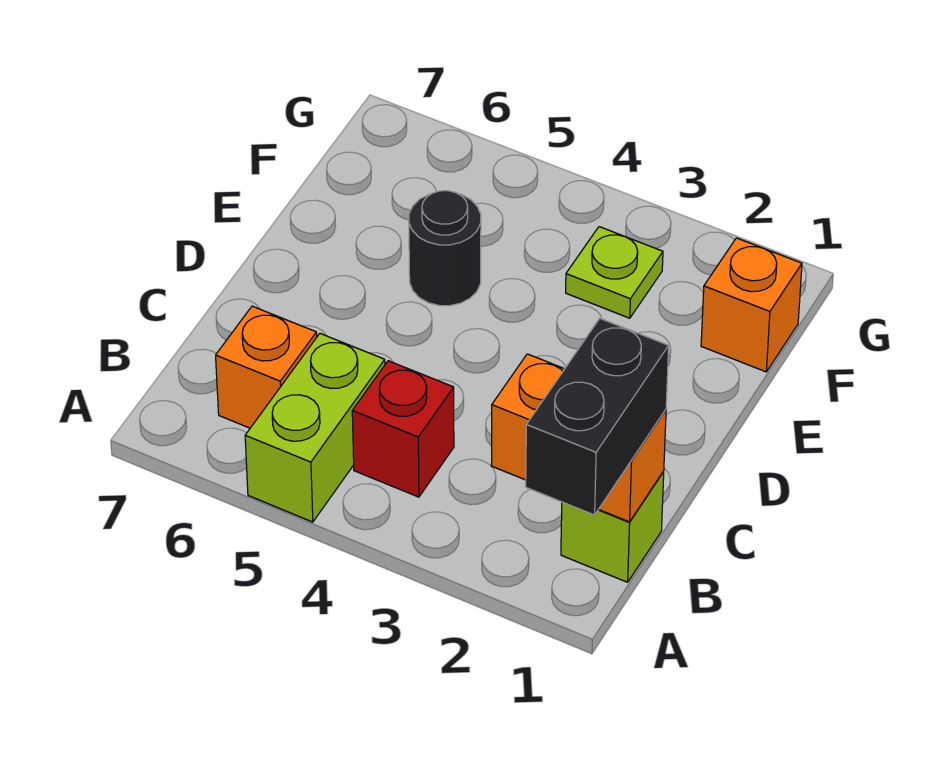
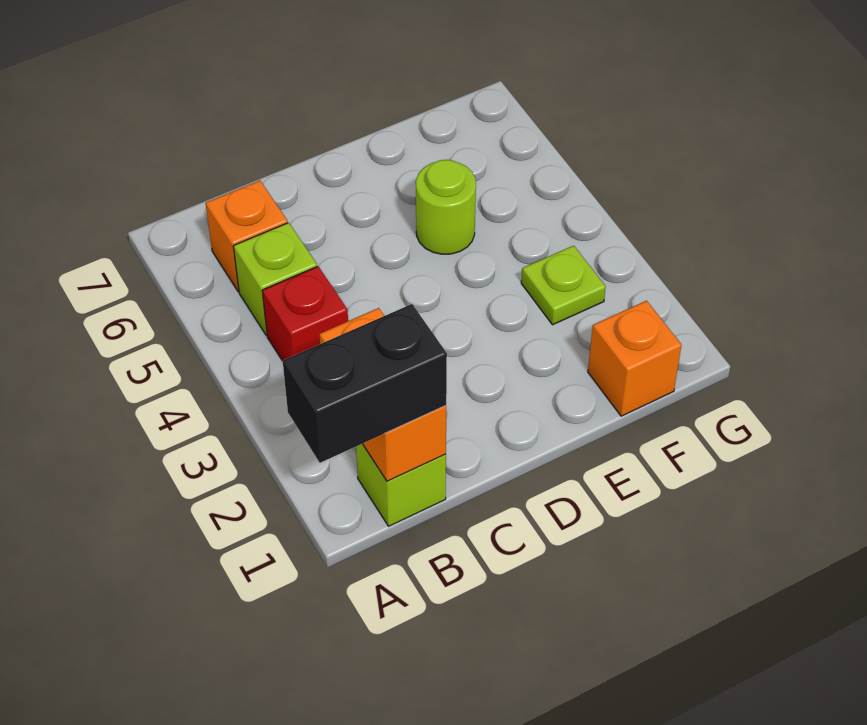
lime brick A5:B5 level 1 -> lime brick B5 level 1
black round brick E5 level 1 -> lime round brick E5 level 1

